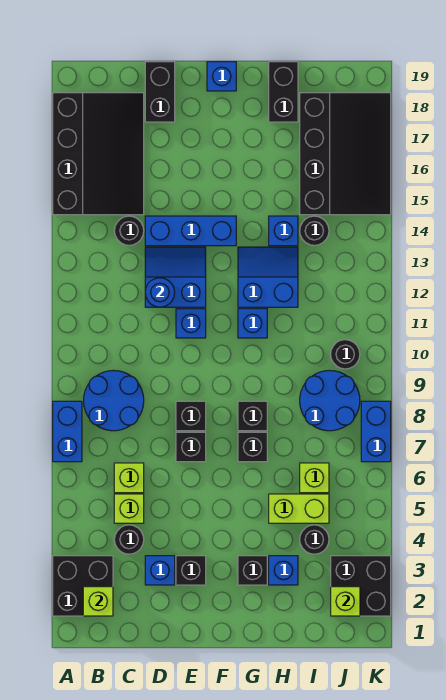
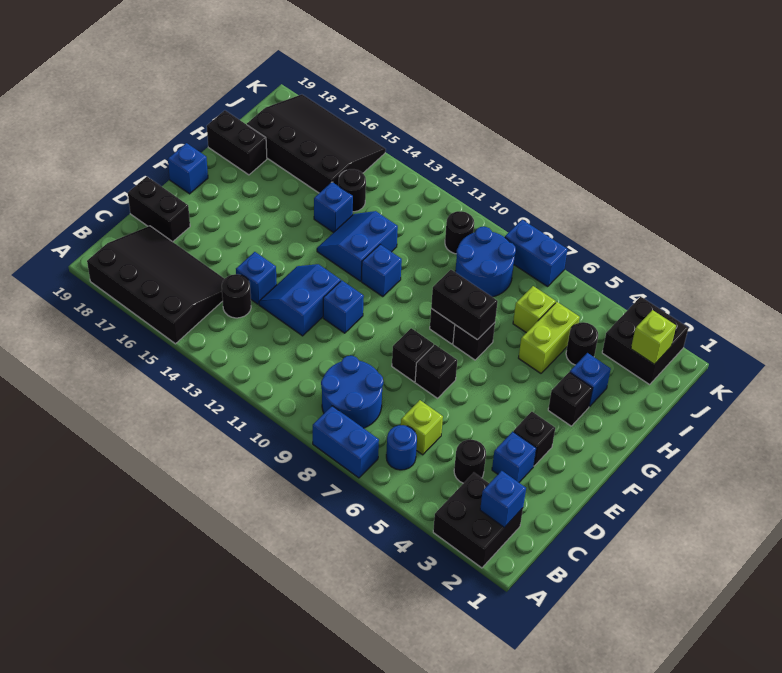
lime brick B2 level 2 -> blue brick B2 level 2
lime brick C5 level 1 -> none
blue round brick D12 level 2 -> blue round brick B6 level 1
blue brick D14:F14 level 1 -> blue brick D14 level 1
none -> black brick G7:G8 level 2

